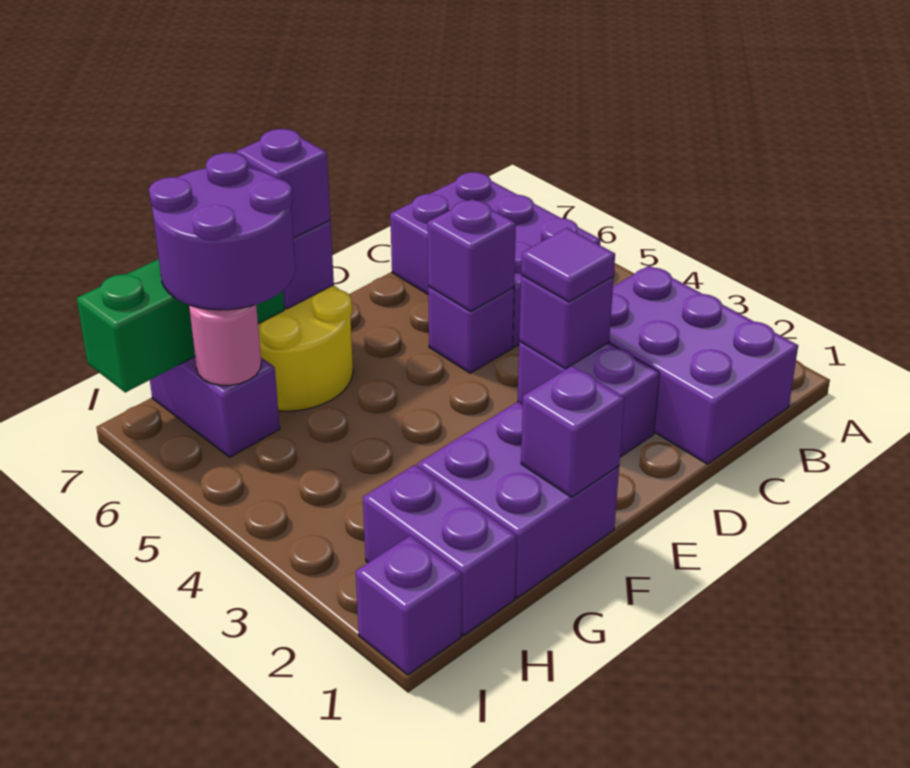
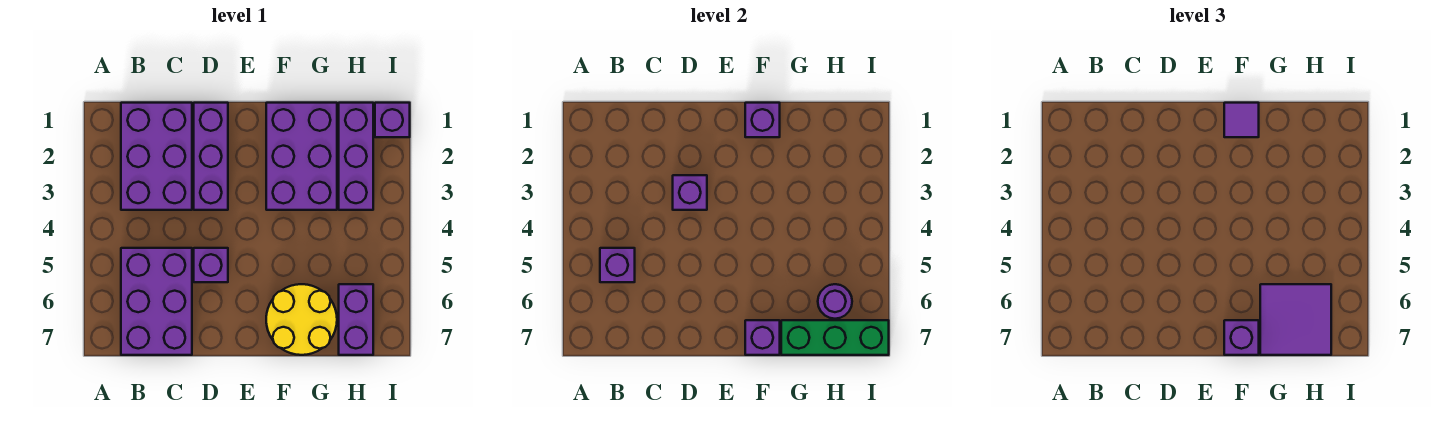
purple brick D2:D3 level 1 -> purple brick D1:D3 level 1
purple tile D3 level 3 -> purple tile F1 level 3
purple brick D5 level 2 -> purple brick B5 level 2
purple brick F1:G2 level 1 -> purple brick F1:G3 level 1
purple round brick G6:H7 level 3 -> purple tile G6:H7 level 3
purple brick H1:H2 level 1 -> purple brick H1:H3 level 1
pink round brick H6 level 2 -> purple round brick H6 level 2

